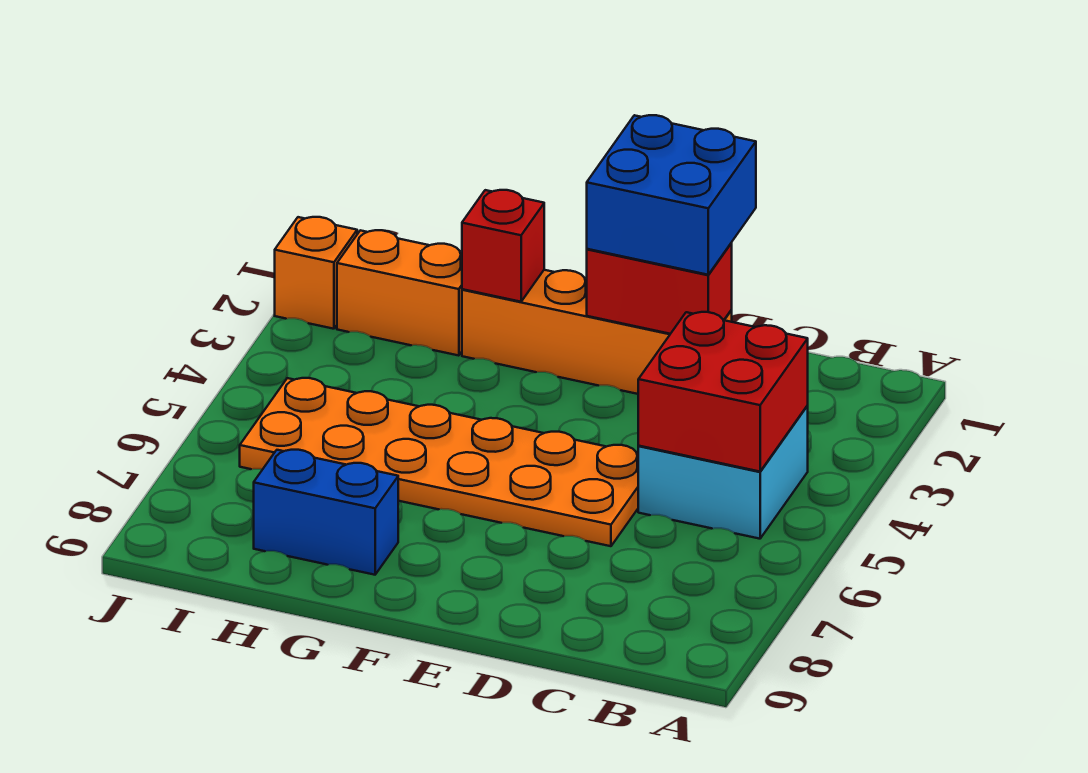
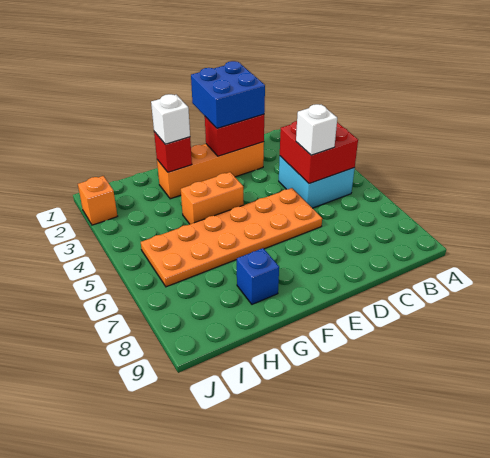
none -> white brick C5 level 3
none -> white brick G2 level 3
blue brick G8:H8 level 1 -> blue brick G8 level 1
orange brick H2:I2 level 1 -> orange brick F4:G4 level 1

